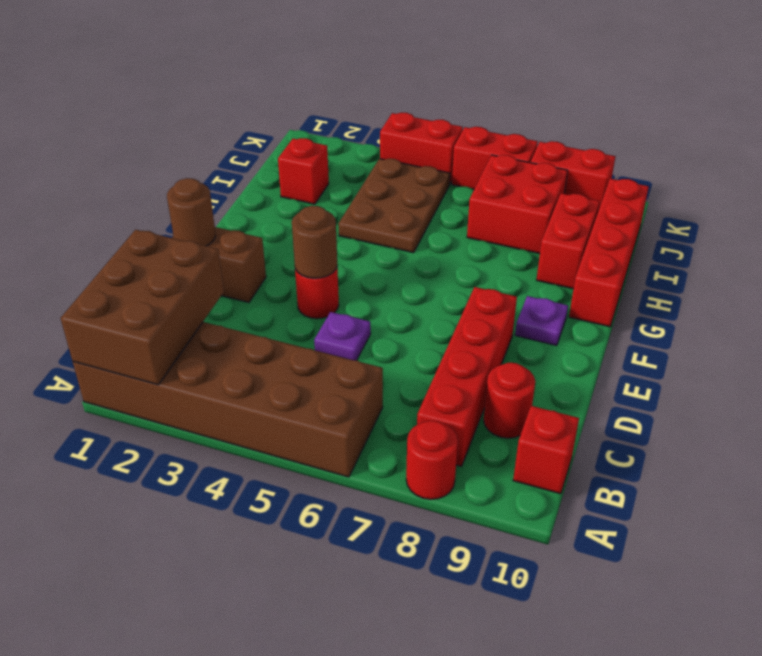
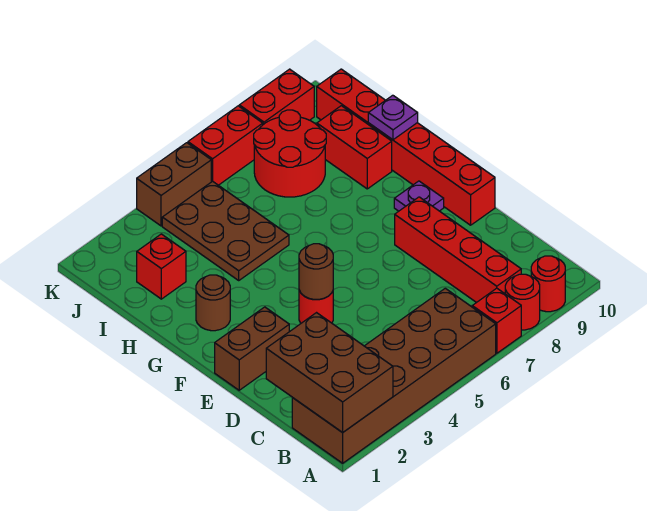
red brick B10 level 1 -> red brick A7 level 1
red round brick C9 level 1 -> red round brick A9 level 1
purple plate D5 level 1 -> purple plate H10 level 2
brown round brick E1 level 2 -> brown round brick G2 level 1
red brick G10:J10 level 1 -> red brick E10:J10 level 1
red brick I7:J8 level 1 -> red round brick I7:J8 level 1
red brick K4:K5 level 1 -> brown brick K4:K5 level 1

